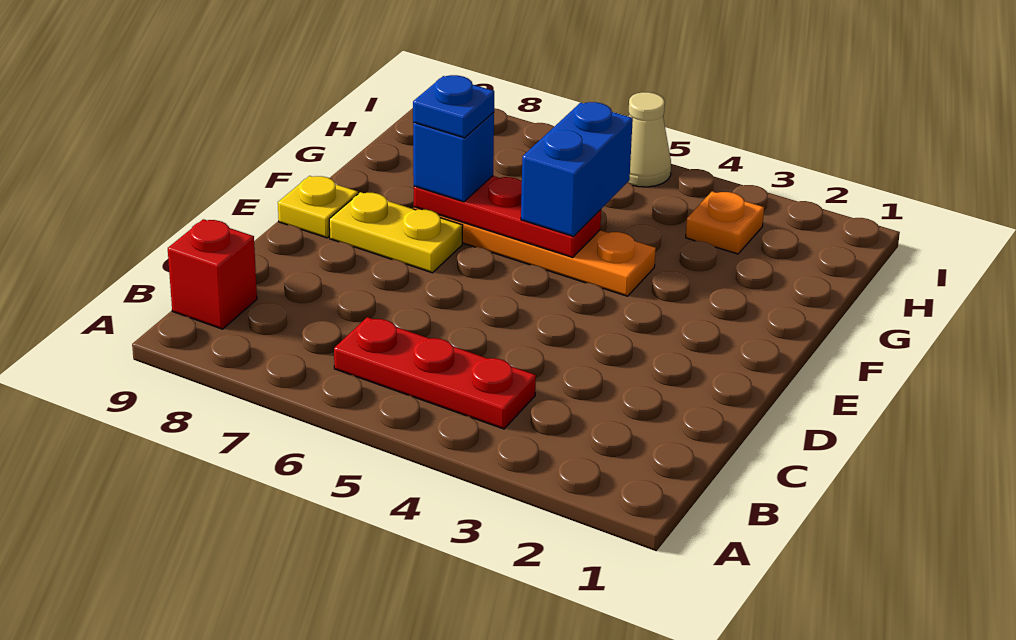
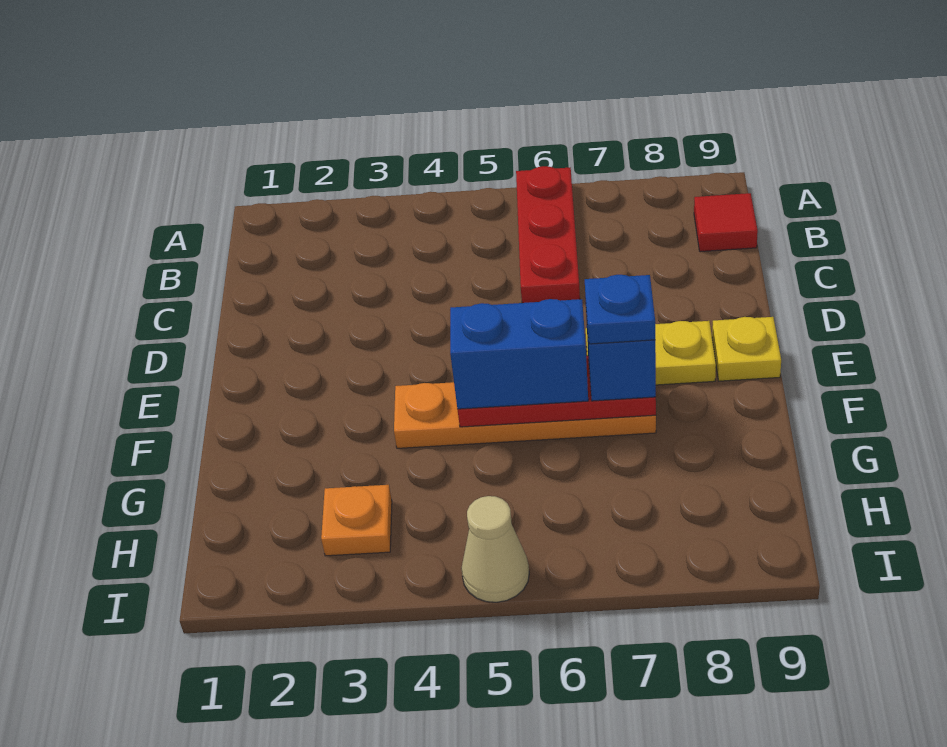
red plate B4:B6 level 1 -> red plate A6:C6 level 1
red brick B9 level 1 -> red tile B9 level 1
blue brick F5:G5 level 3 -> blue brick F5:F6 level 3

